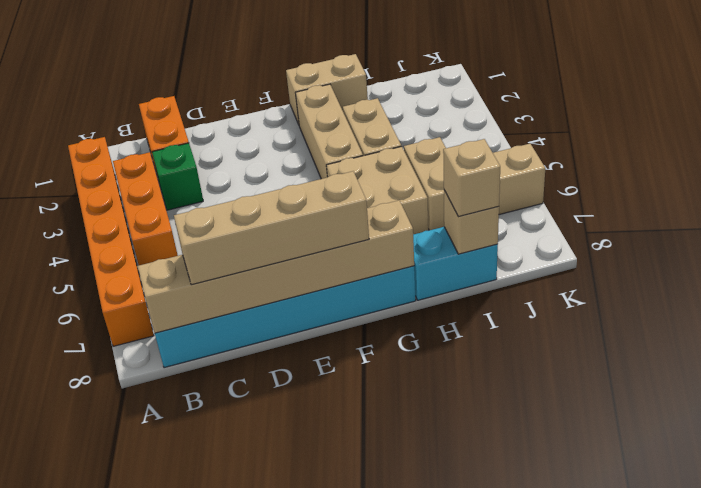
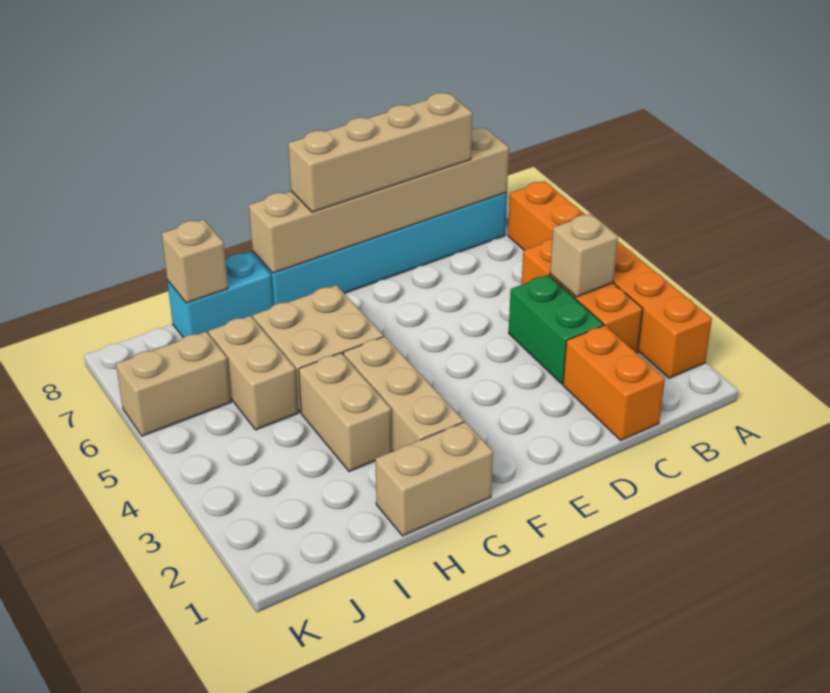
green brick C3 level 1 -> green brick C3:C4 level 1
tan brick I8 level 3 -> tan brick B4 level 2

